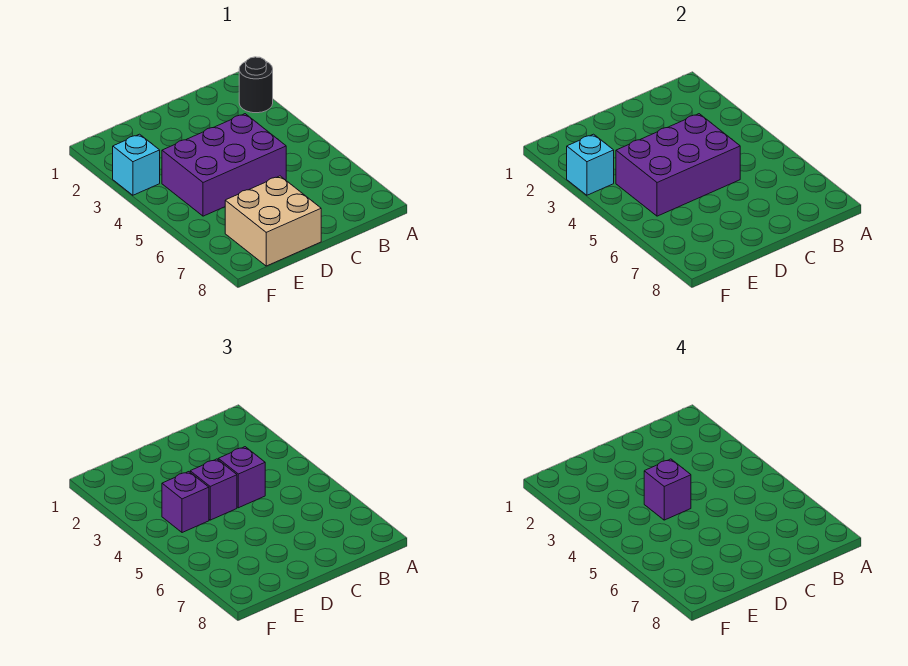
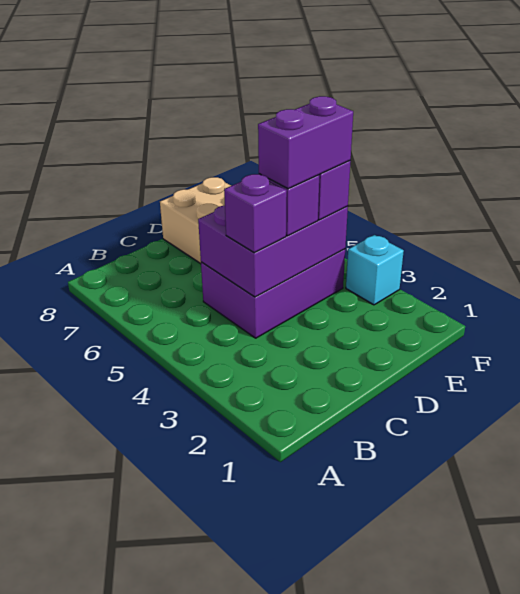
black round brick A2 level 1 -> none
purple brick D4 level 4 -> purple brick D4:E4 level 4
cyan brick F3 level 2 -> none

